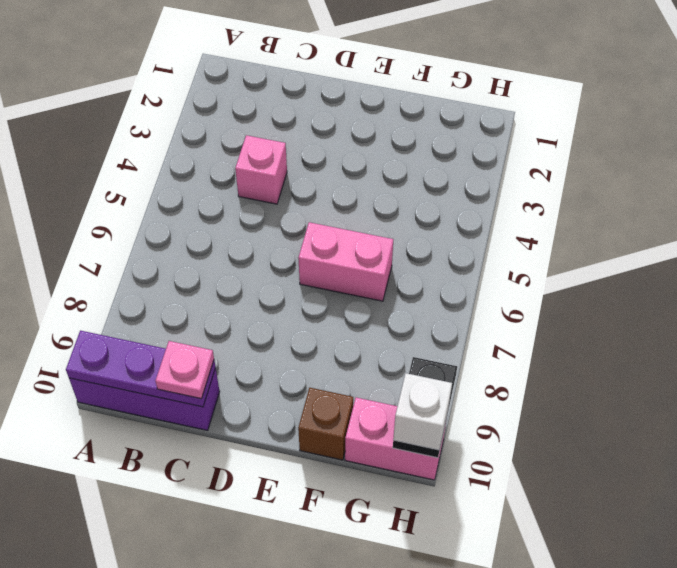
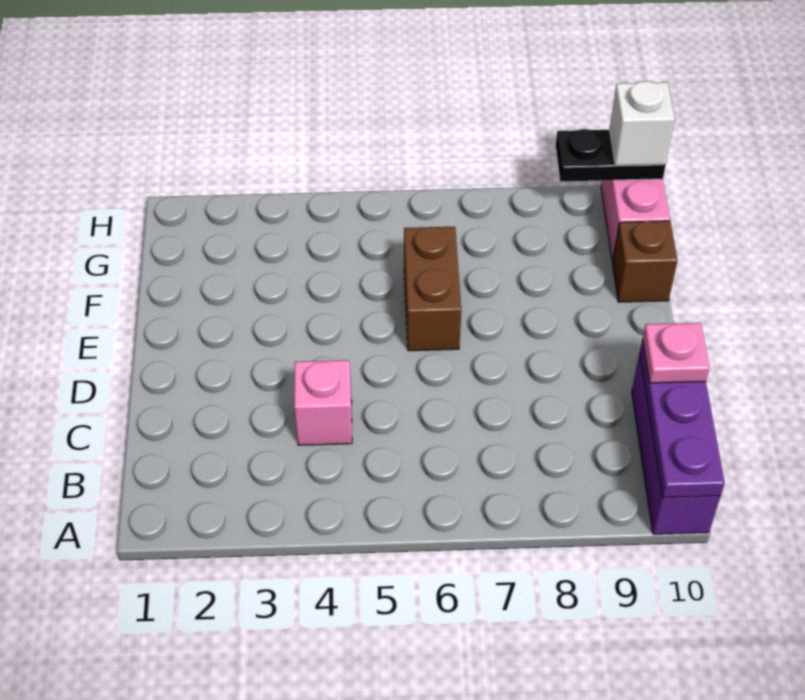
pink brick E6:F6 level 1 -> brown brick E6:F6 level 1

